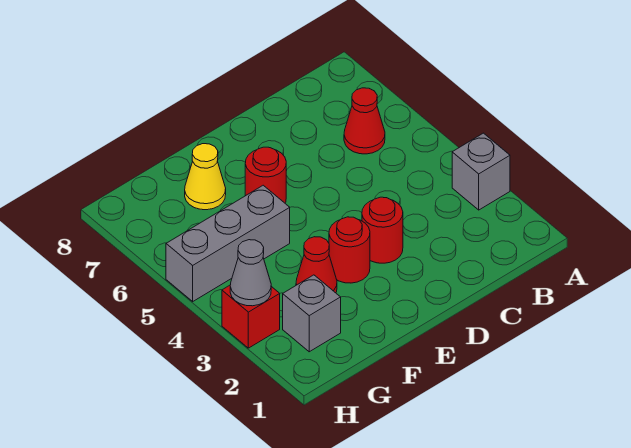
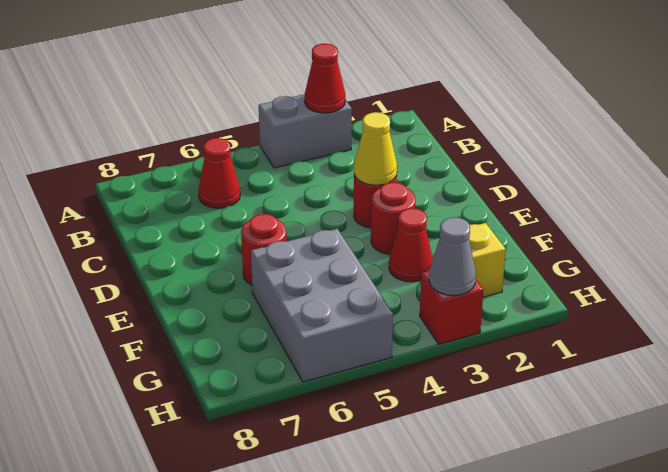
grey brick A3 level 1 -> grey brick A3:A4 level 1
none -> red cone A3 level 2
grey brick F5:H5 level 1 -> grey brick F5:H6 level 1
yellow cone F7 level 1 -> yellow cone D3 level 2
grey brick G2 level 1 -> yellow brick G2 level 1

